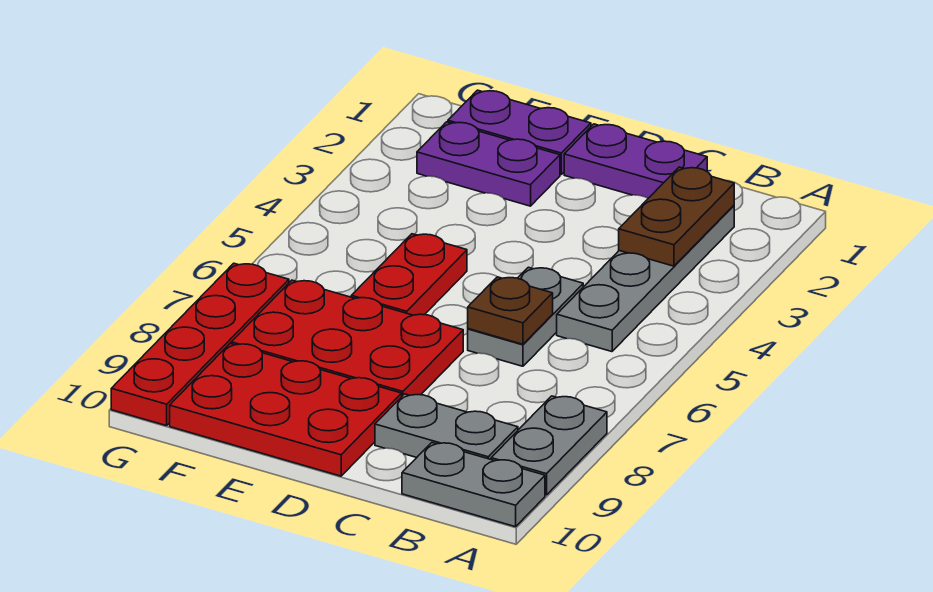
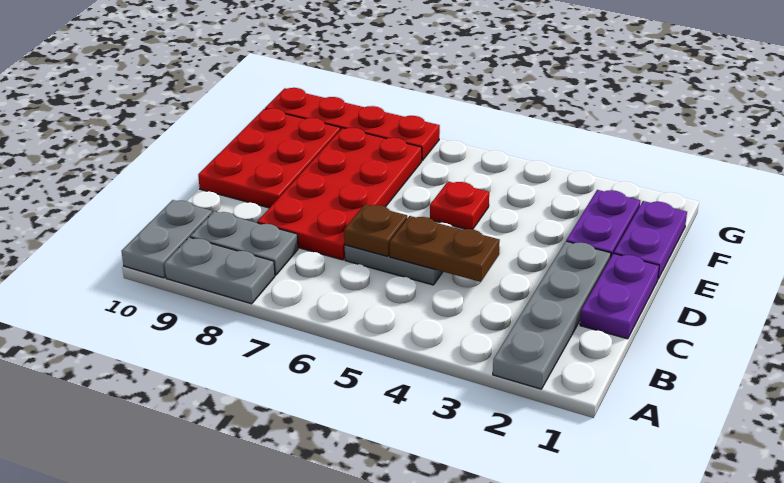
grey plate B2:B5 level 1 -> grey plate A2:D2 level 1
brown plate B2:B3 level 2 -> brown plate C4:C5 level 2
grey plate B9:C9 level 1 -> grey plate B8:B9 level 1
red plate D7:F8 level 1 -> red plate C7:F8 level 1
red plate E5:E6 level 1 -> red plate E5 level 1

